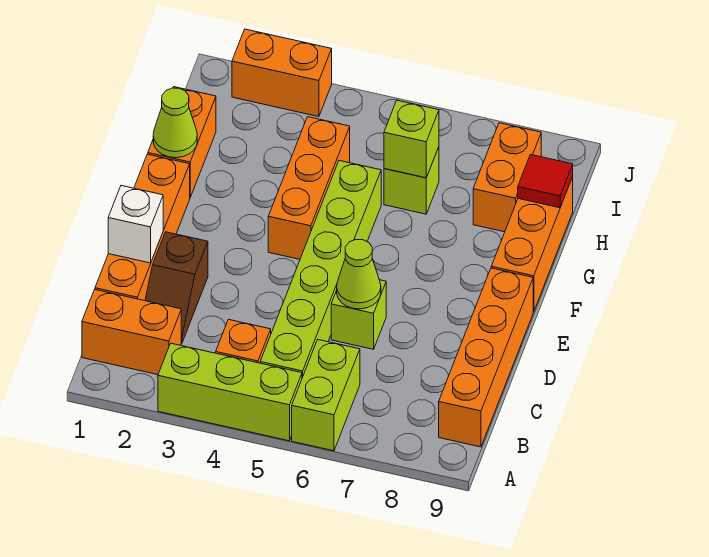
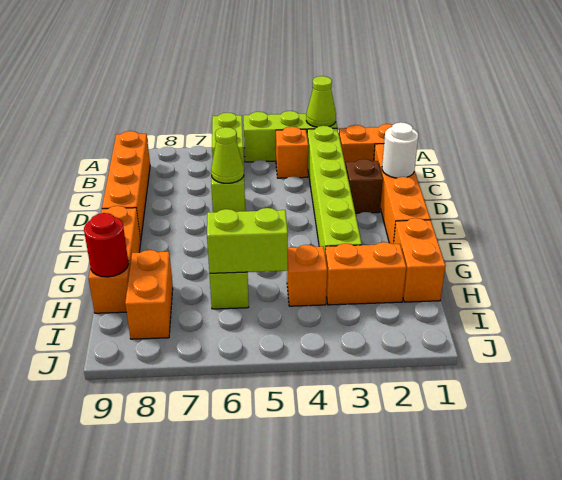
lime brick B5:G5 level 1 -> lime brick B3:G3 level 1
white brick D1 level 2 -> white round brick D1 level 2
orange brick F4:H4 level 1 -> orange brick H4 level 1
lime cone G1 level 2 -> lime cone A3 level 2
lime brick H6 level 2 -> lime brick H5:H6 level 2
red tile H9 level 2 -> red round brick H9 level 2
orange brick J2:J3 level 1 -> orange brick H2:H3 level 1

